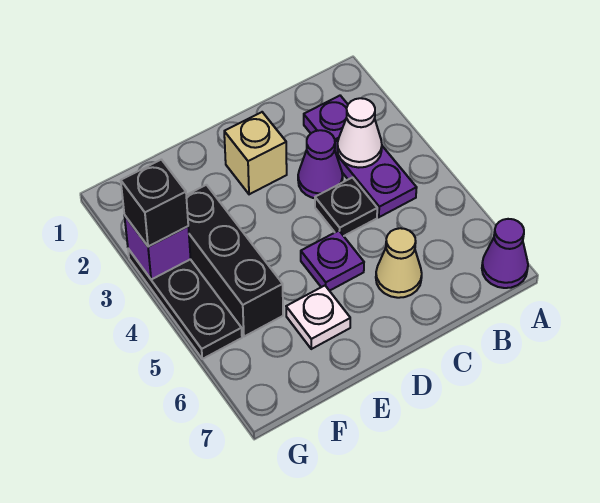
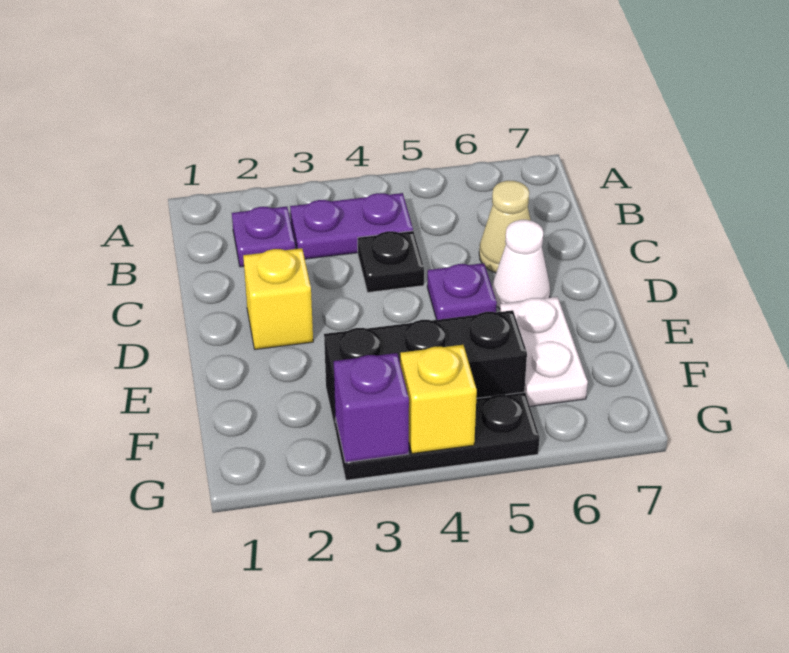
purple cone A7 level 1 -> none
white cone B3 level 2 -> white cone D6 level 1
purple cone C3 level 1 -> none
tan brick D2 level 1 -> yellow brick D2 level 1
white plate E6 level 1 -> white plate E6:F6 level 1
black brick G3 level 3 -> none
none -> yellow brick G4 level 2

